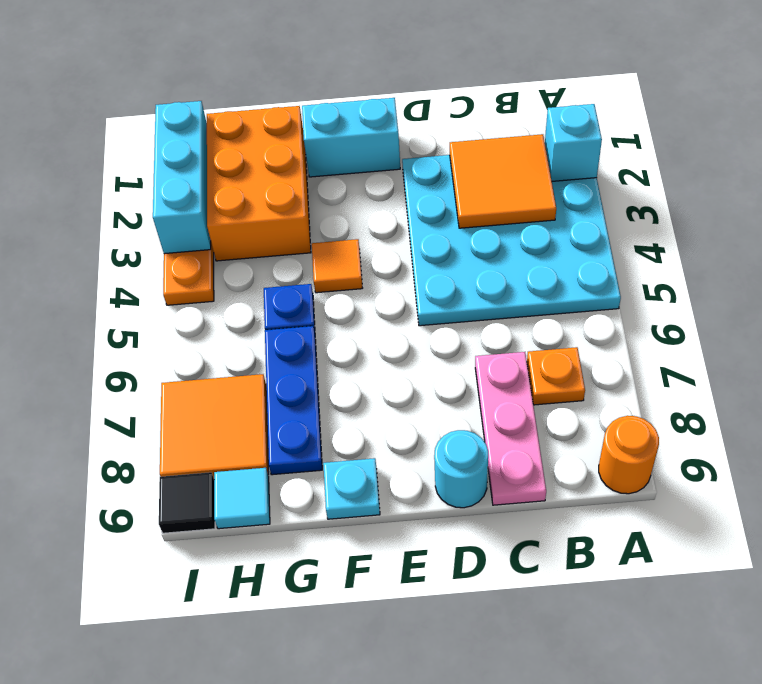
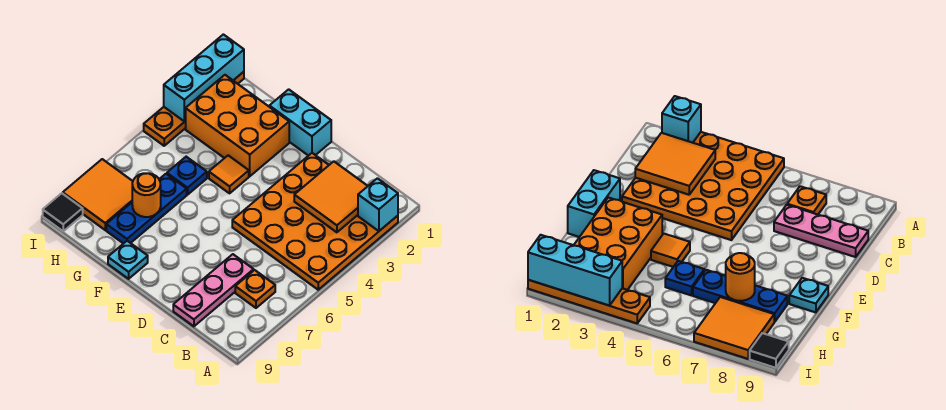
cyan plate A2:D5 level 1 -> orange plate A2:D5 level 1
orange round brick A9 level 1 -> orange round brick G7 level 2
cyan round brick D9 level 1 -> none
orange brick G1:H3 level 1 -> orange brick F2:H3 level 1
cyan tile H9 level 1 -> none

